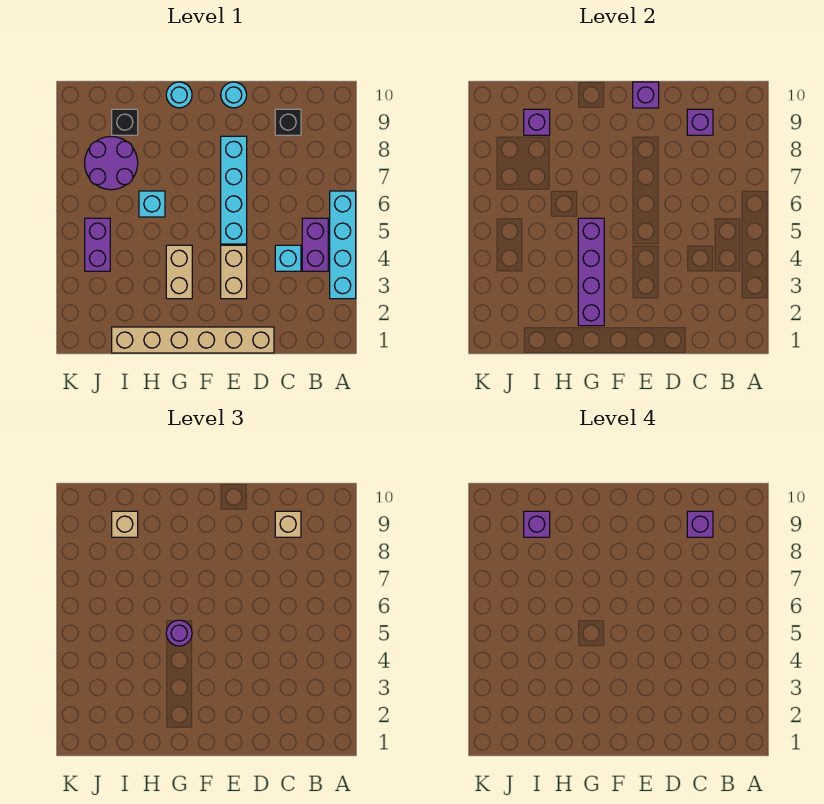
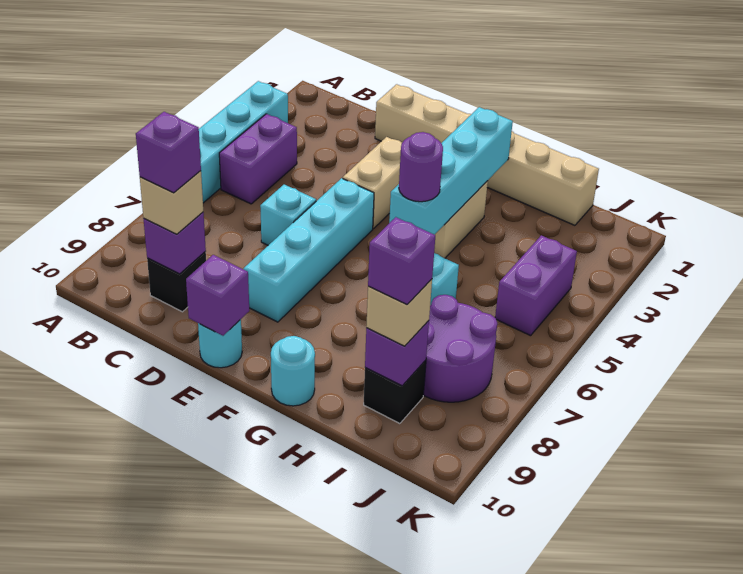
cyan brick C4 level 1 -> cyan brick D6 level 1
purple brick G2:G5 level 2 -> cyan brick G2:G5 level 2

